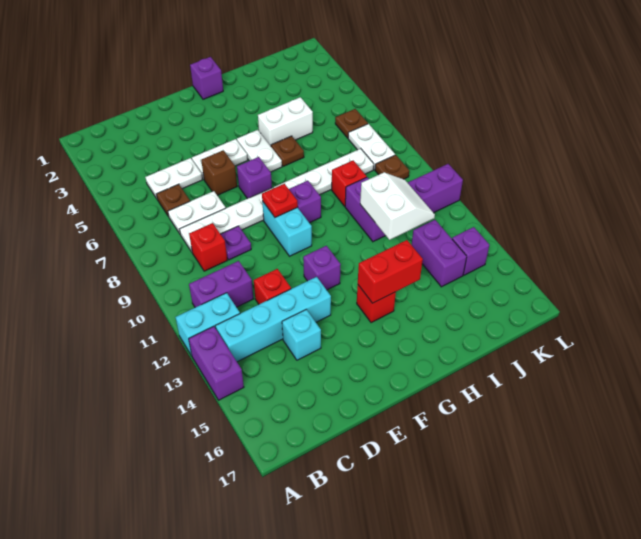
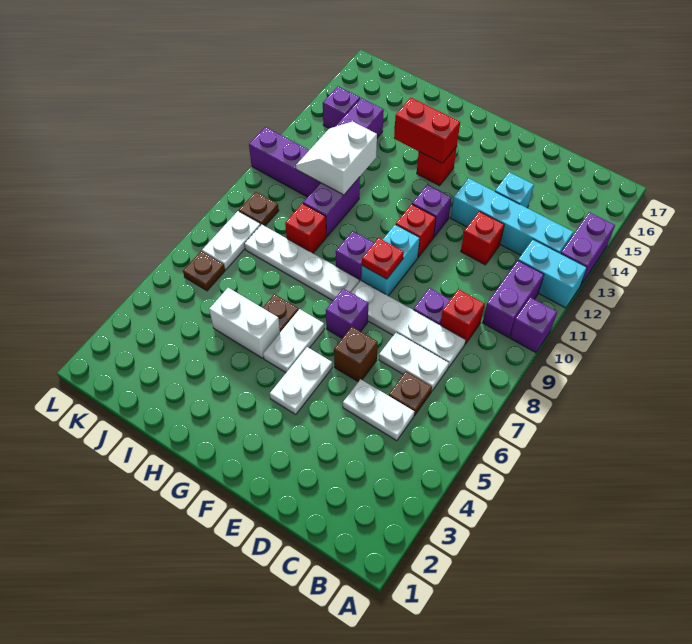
purple brick B11:C11 level 1 -> purple brick B10:B11 level 1
white plate E5:F5 level 1 -> white plate F4:F5 level 1
none -> red brick F11 level 1
purple brick G1 level 1 -> purple brick A10 level 1

